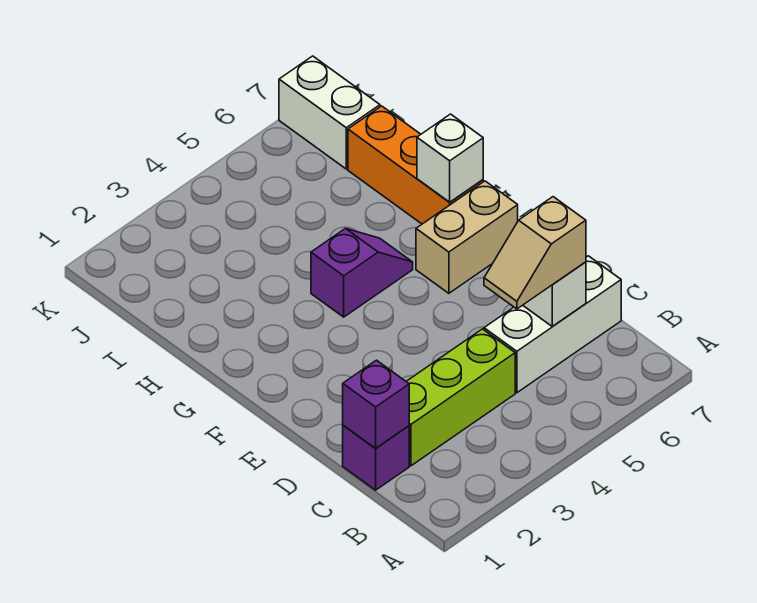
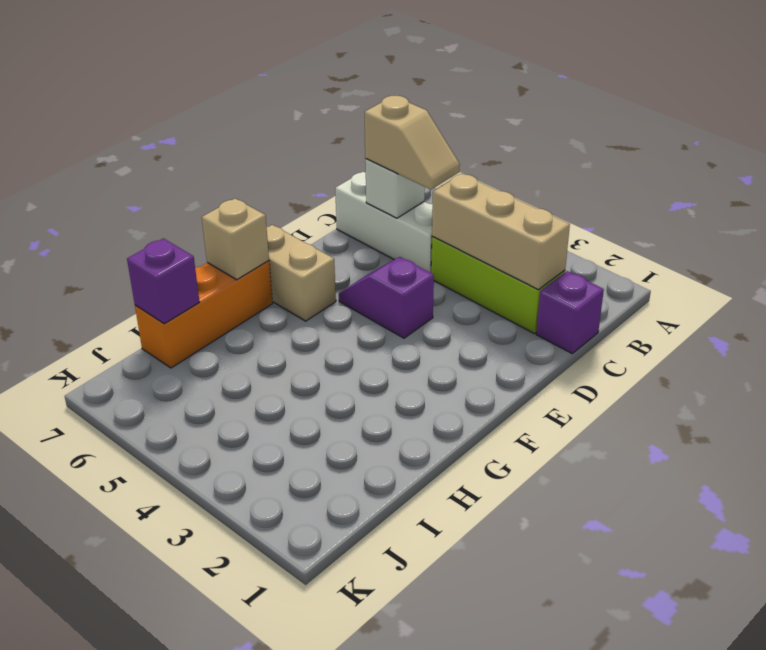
purple brick C1 level 2 -> purple brick I7 level 2
none -> tan brick C2:C4 level 2
purple slope G4:G5 level 1 top 4 -> purple slope E4:E5 level 1 top 4
white brick G7 level 2 -> tan brick G7 level 2
white brick J7:K7 level 1 -> none

